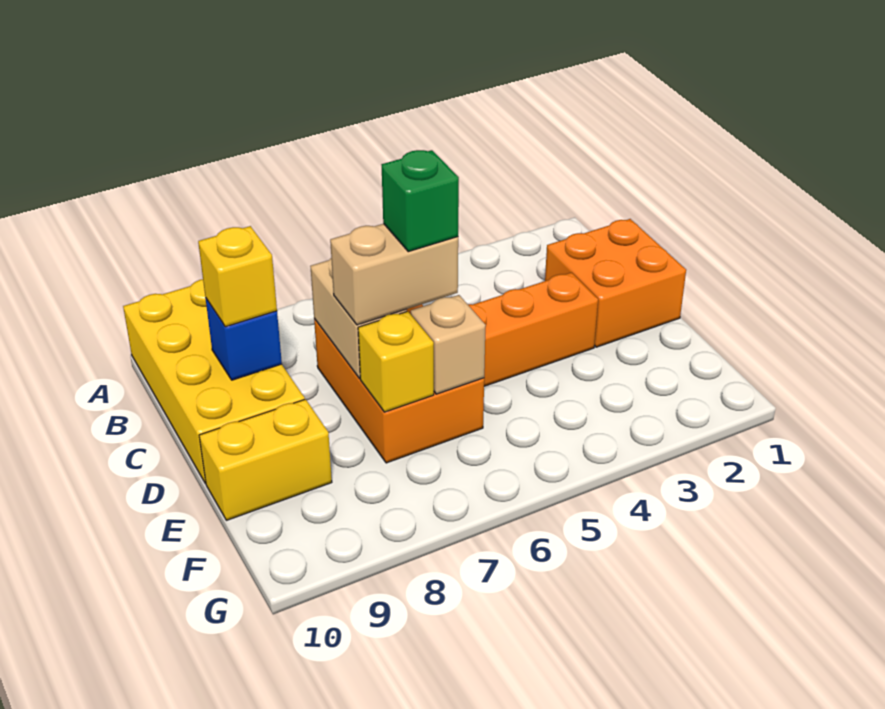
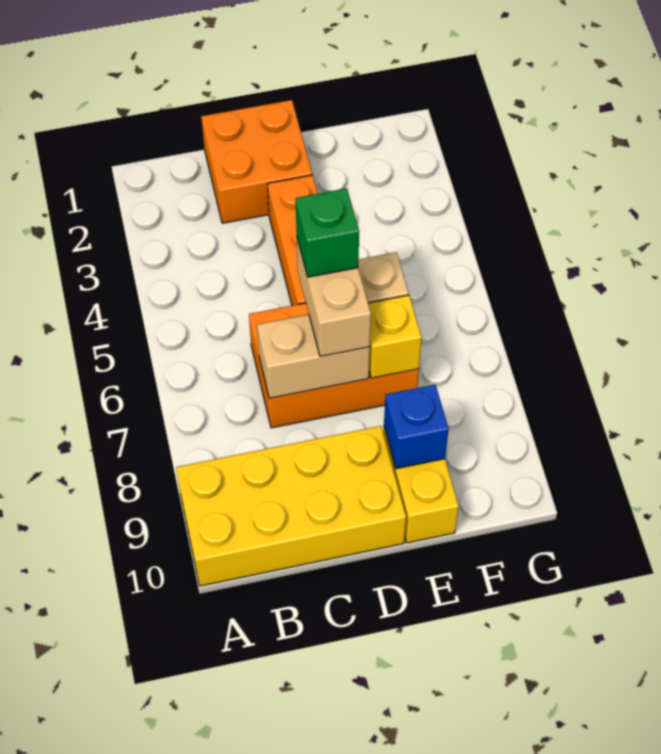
blue brick C9 level 2 -> blue brick E9 level 2
yellow brick C9 level 3 -> none

